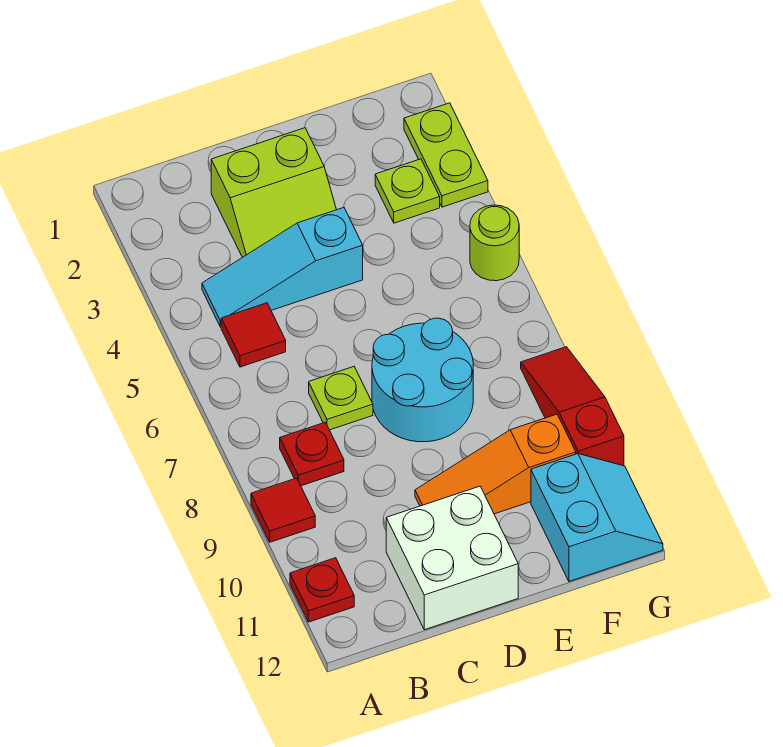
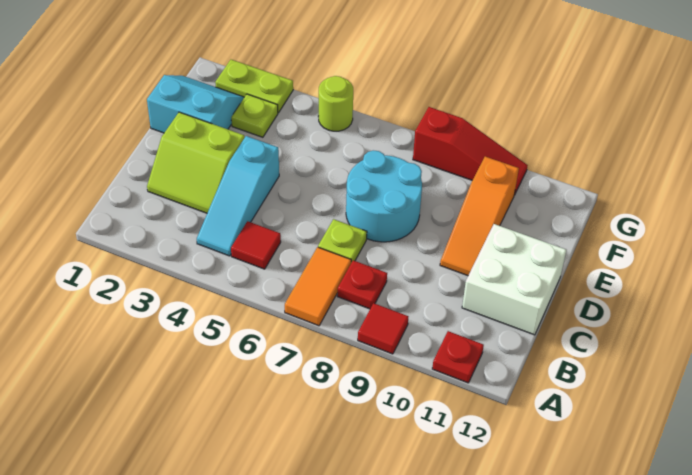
none -> orange tile A7:B7 level 1
lime slope C2:D3 level 1 top 2 -> lime slope C2:D3 level 1 top D
cyan slope F11:G12 level 1 top F -> cyan slope E1:F2 level 1 top E
red slope G8:G10 level 1 top 10 -> red slope G8:G10 level 1 top 8

